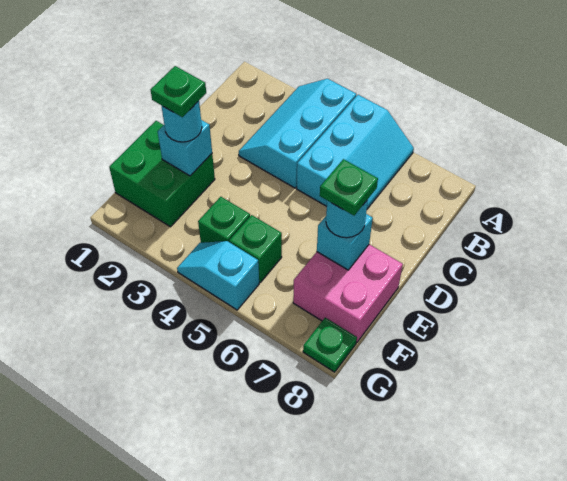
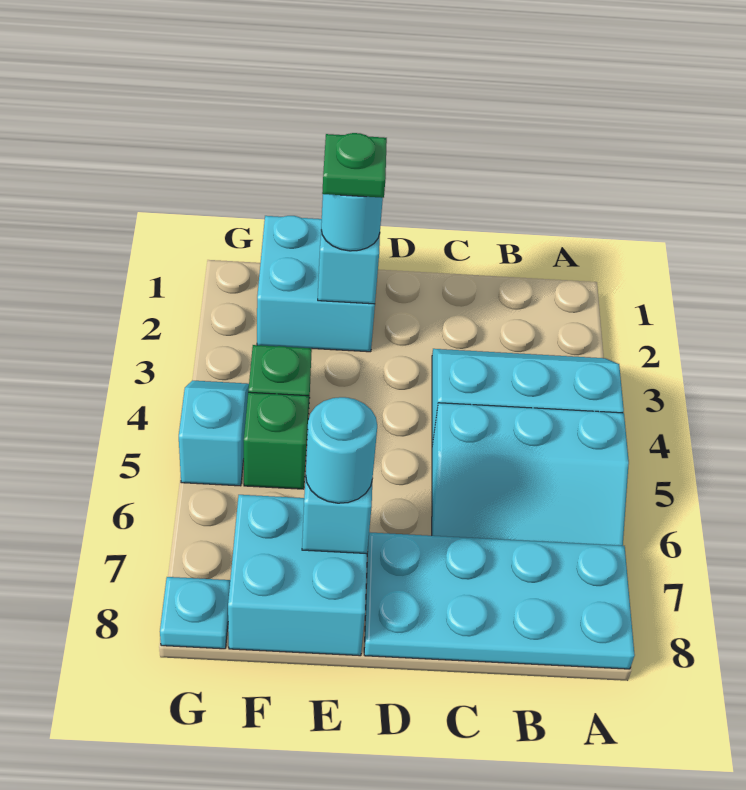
none -> cyan plate A7:D8 level 1
green brick E1:F2 level 1 -> cyan brick E1:F2 level 1
pink brick E7:F8 level 1 -> cyan brick E7:F8 level 1
green plate E7 level 4 -> none
green plate G8 level 1 -> cyan plate G8 level 1

